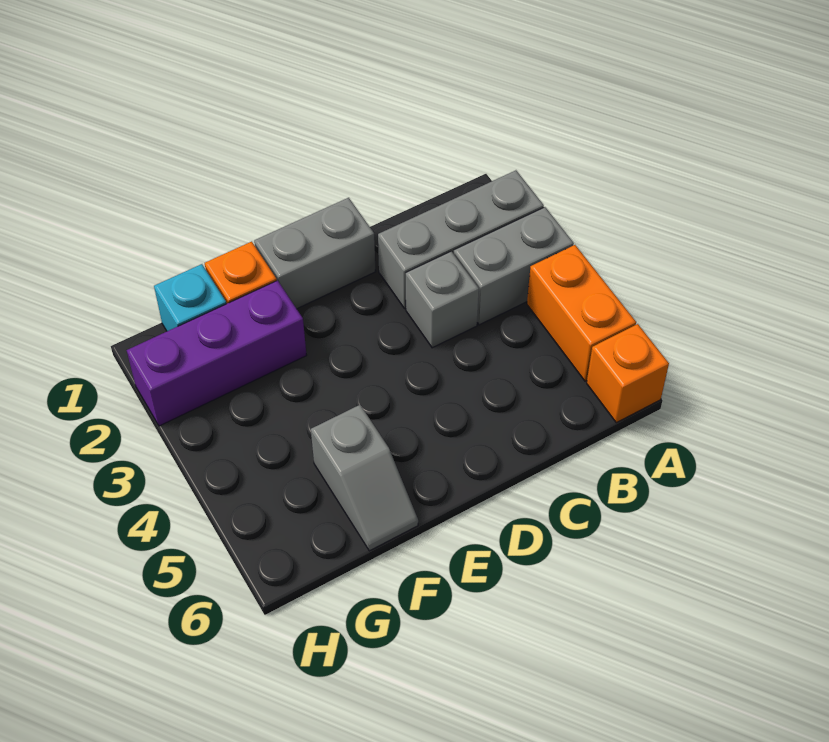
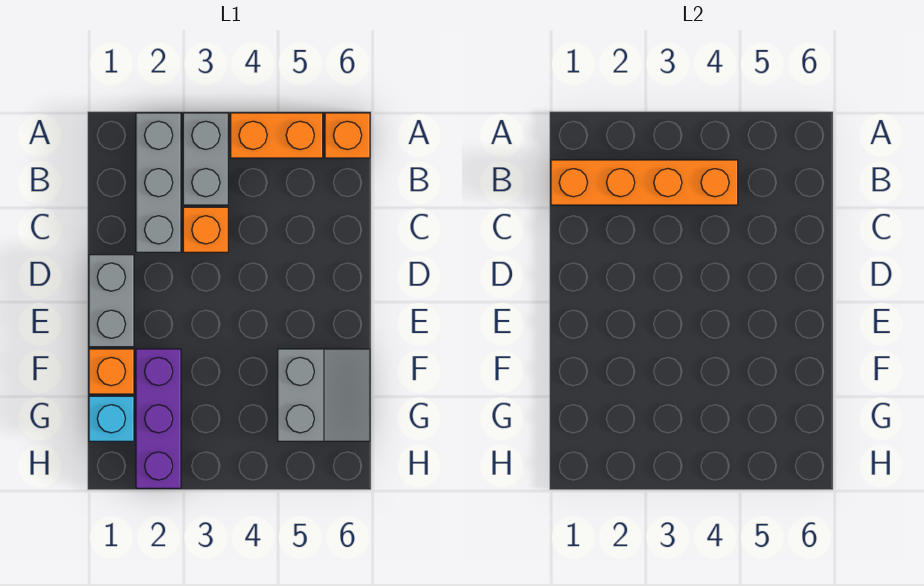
none -> orange brick B1:B4 level 2
grey brick C3 level 1 -> orange brick C3 level 1
grey slope F5:F6 level 1 top 5 -> grey slope F5:G6 level 1 top 5

